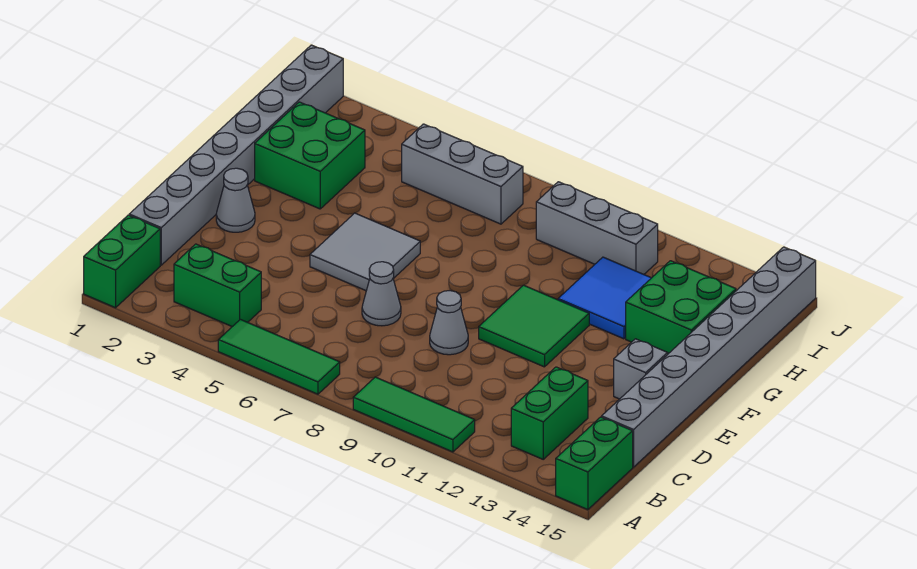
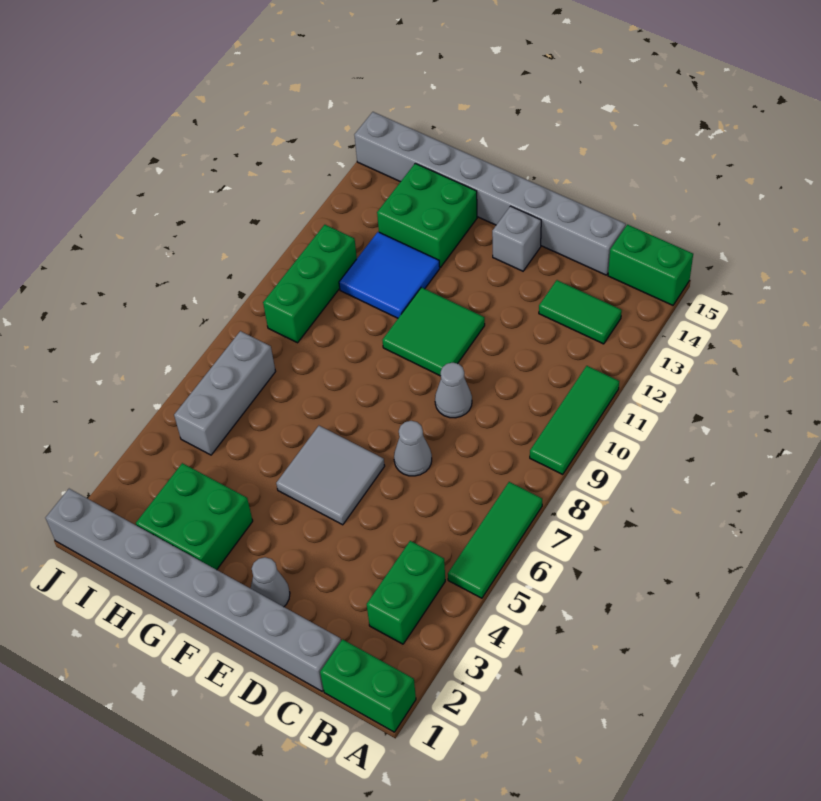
green brick B13:C13 level 1 -> green tile B13:C13 level 1
grey brick I9:I11 level 1 -> green brick I9:I11 level 1

